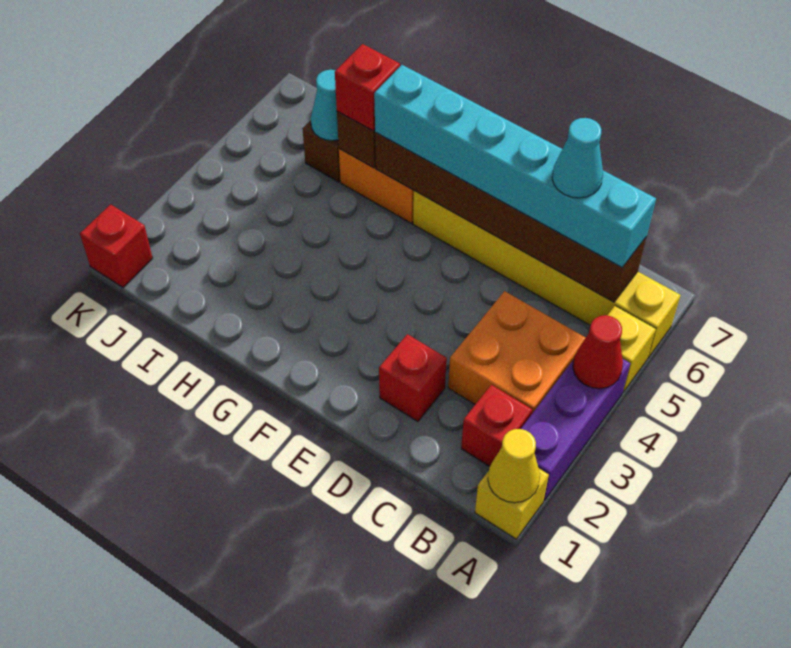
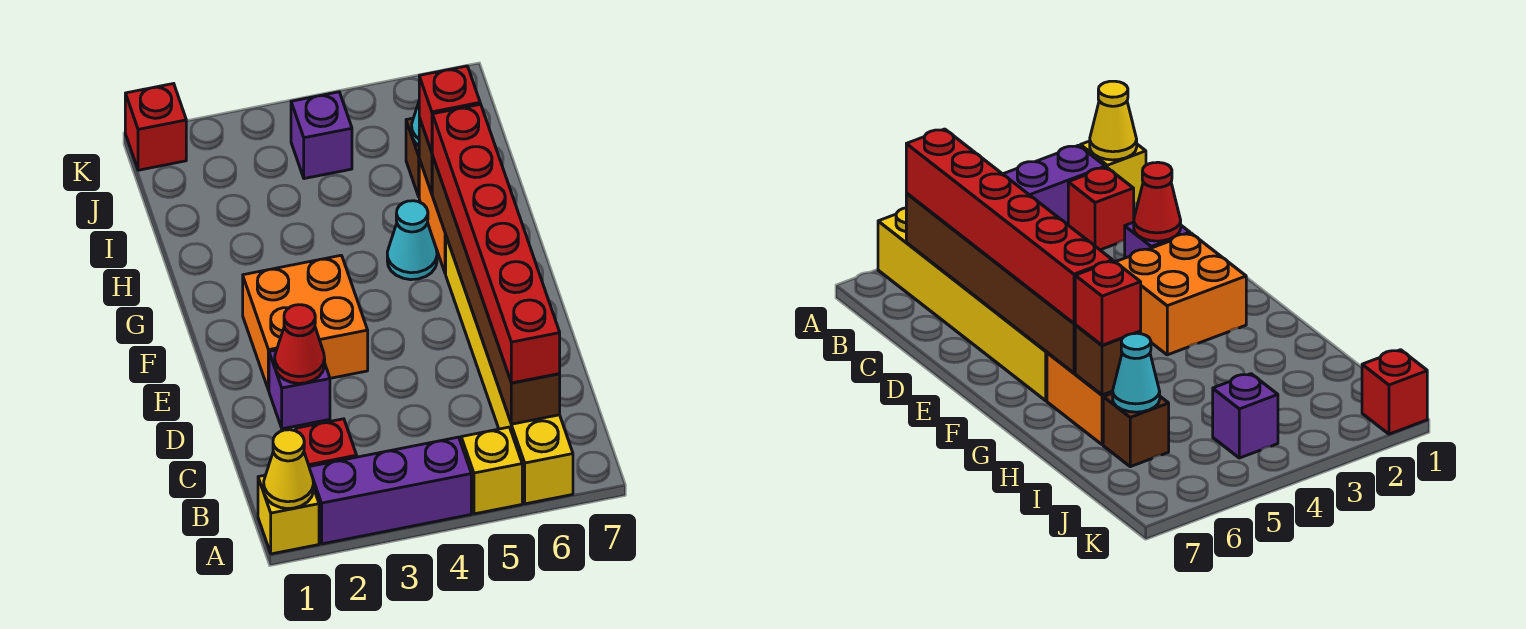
red cone A4 level 2 -> red cone D2 level 2
orange brick B3:C4 level 1 -> orange brick E2:F3 level 1
cyan brick B6:G6 level 3 -> red brick B6:G6 level 3
cyan cone C6 level 4 -> cyan cone G5 level 1
red brick D2 level 1 -> purple brick D2 level 1
none -> purple brick J4 level 1

